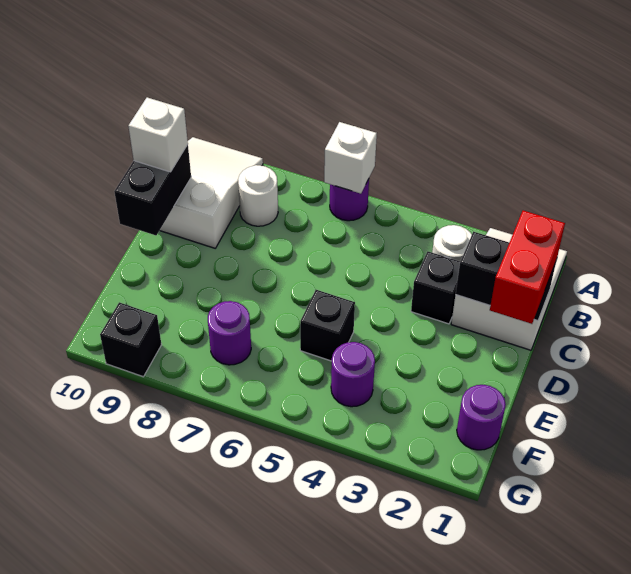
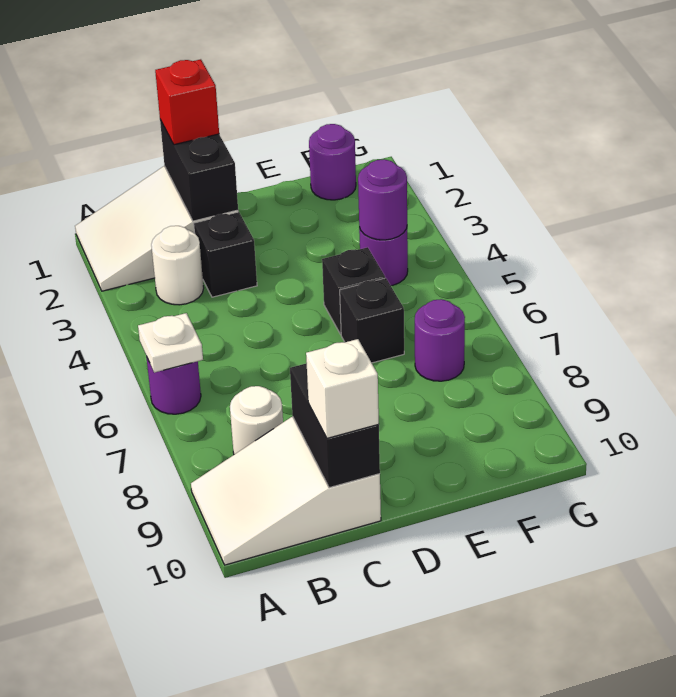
white brick A6 level 2 -> white plate A6 level 2
red brick C1:D1 level 3 -> red brick C1 level 3
black brick C10:D10 level 2 -> black brick C9:C10 level 2
none -> purple round brick F4 level 2
black brick G9 level 1 -> black brick E6 level 1

